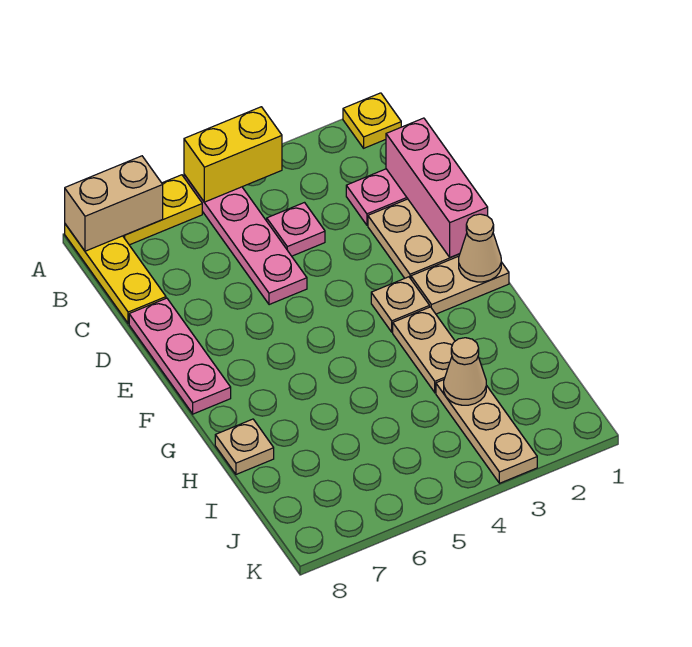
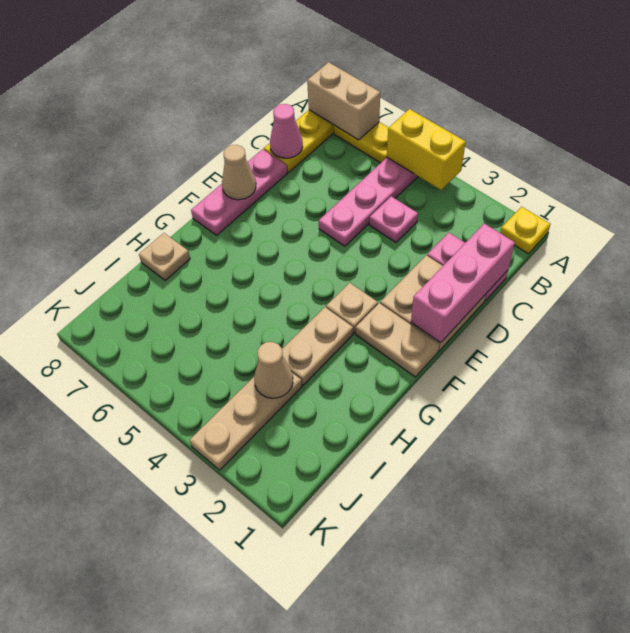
none -> pink cone C8 level 2
tan cone F1 level 2 -> tan cone E8 level 2

